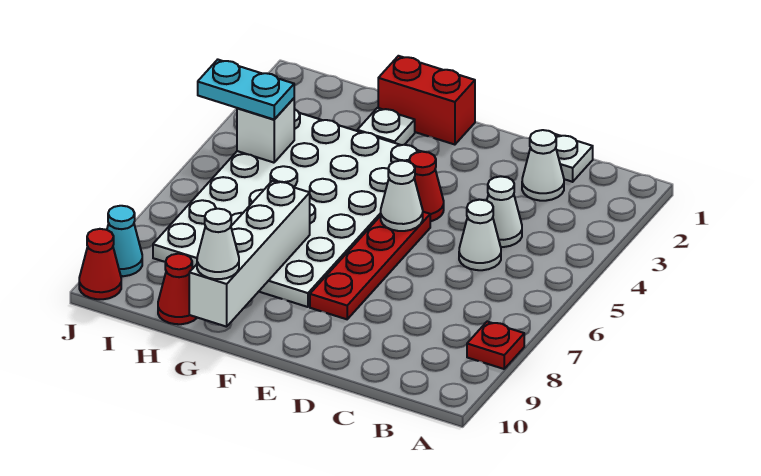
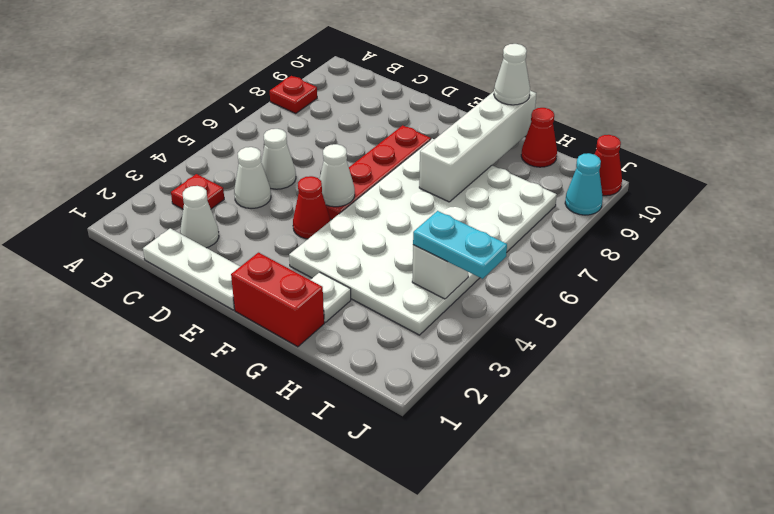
none -> red plate B3 level 1
white plate C1 level 1 -> white plate C1:E1 level 1

